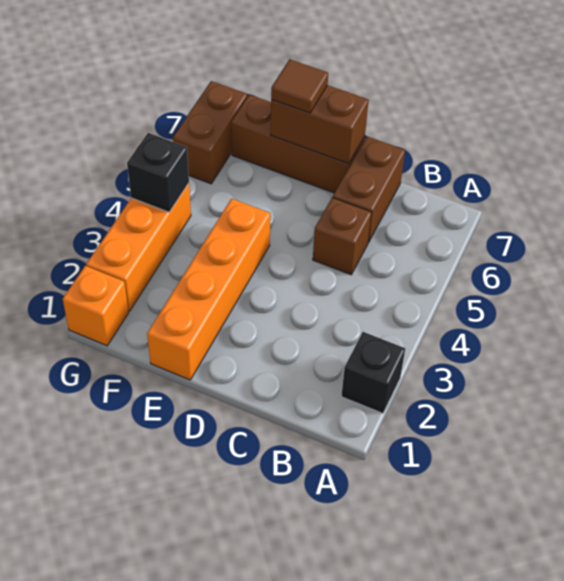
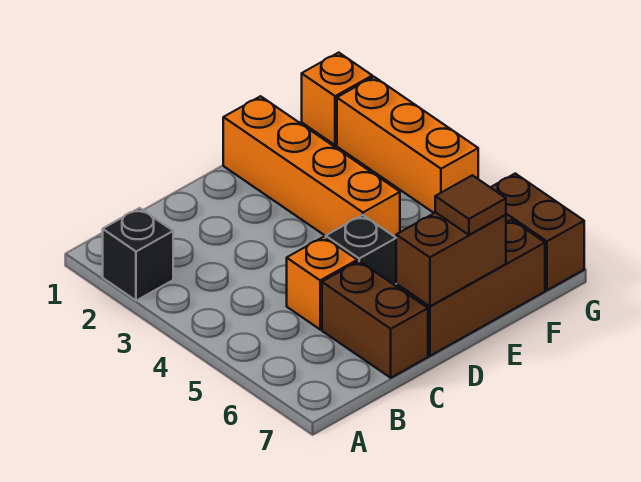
brown brick C5 level 1 -> orange brick C5 level 1
black brick G4 level 2 -> black brick D5 level 1

